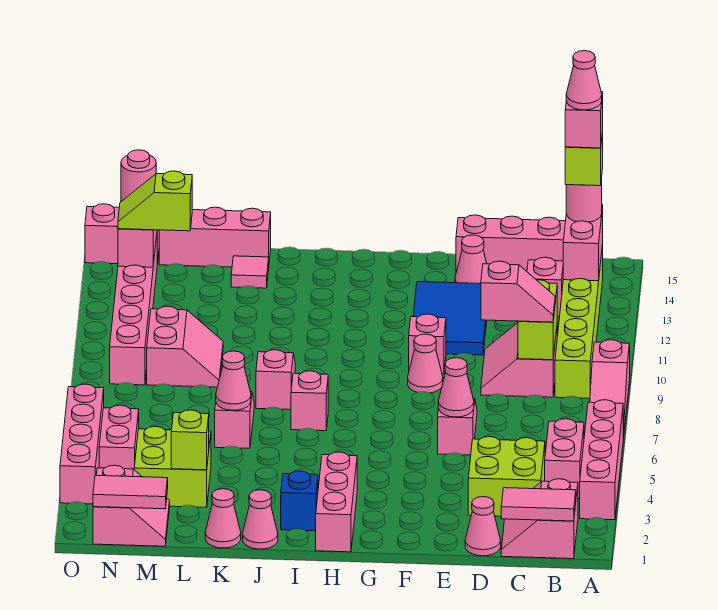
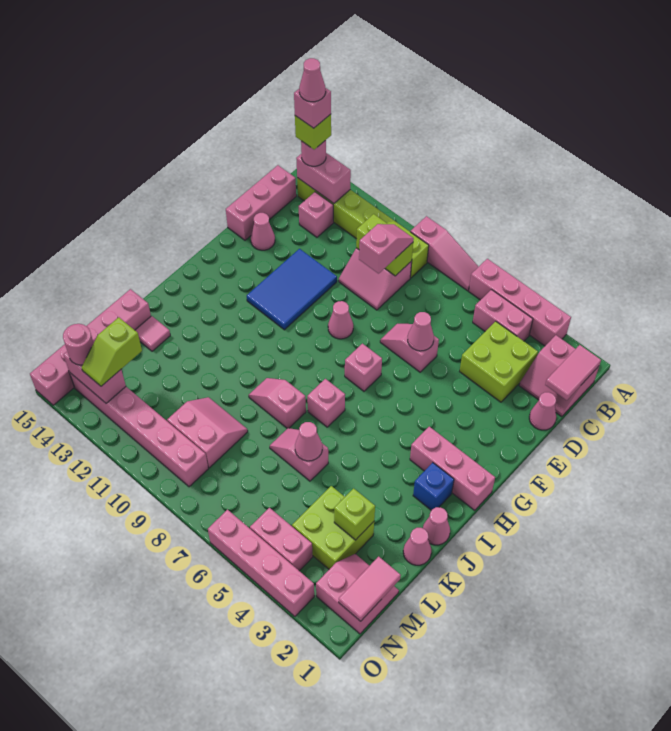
blue tile E11:F13 level 1 -> blue tile E11:G12 level 1
pink brick F10 level 1 -> pink brick G7 level 1

